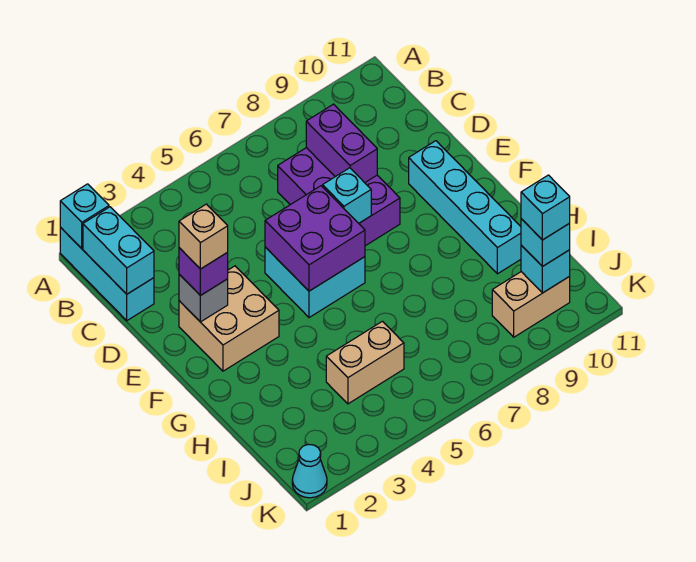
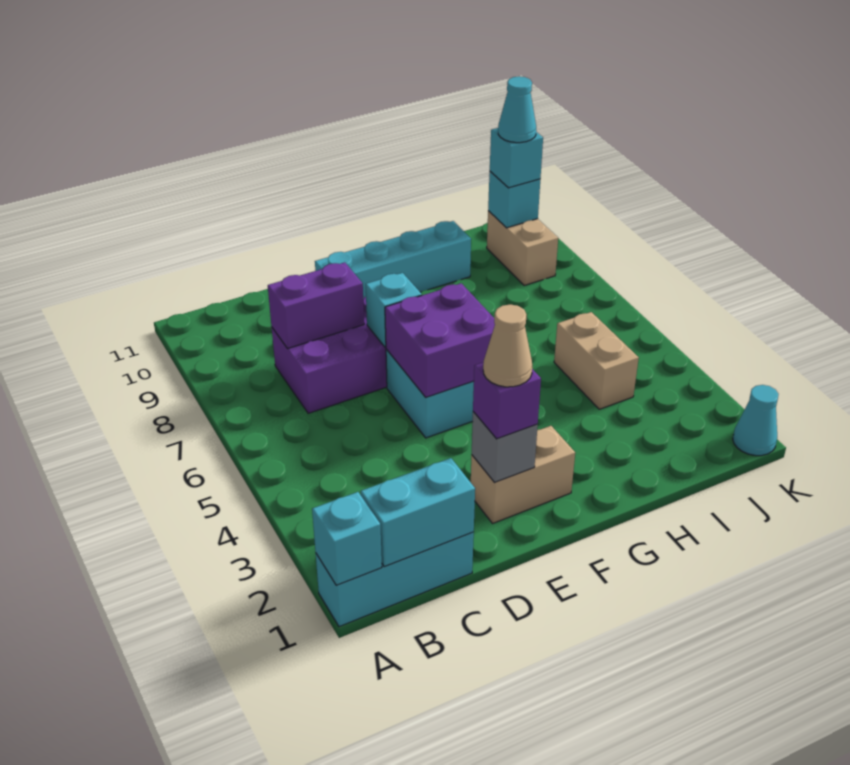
tan brick E2:F3 level 1 -> tan brick E2:F2 level 1
tan brick E2 level 4 -> tan cone E2 level 4
cyan brick J10 level 4 -> cyan cone J10 level 4

